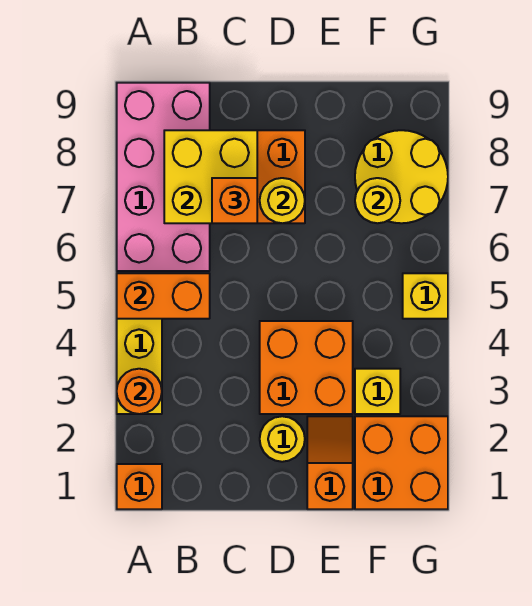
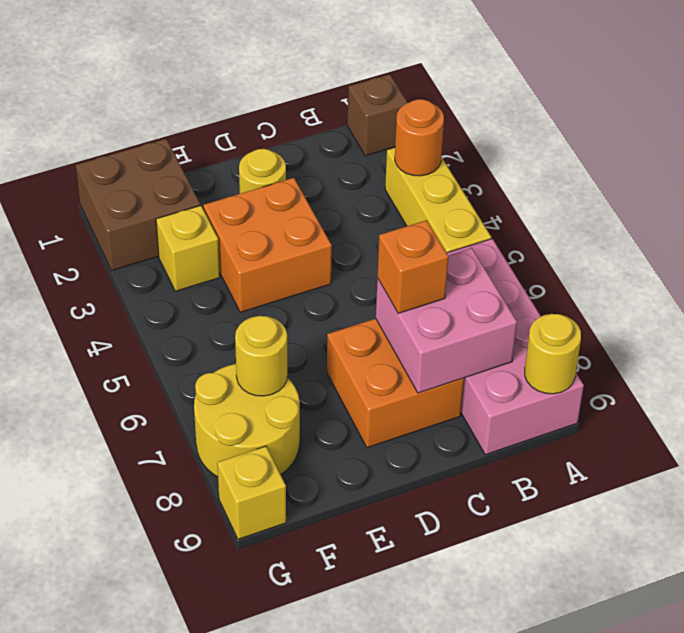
orange brick A1 level 1 -> brown brick A1 level 1
orange brick A5:B5 level 2 -> none
yellow brick B7:C8 level 2 -> pink brick B7:C8 level 2
yellow round brick D7 level 2 -> yellow round brick A9 level 2
orange slope E1:E2 level 1 top 1 -> none
orange brick F1:G2 level 1 -> brown brick F1:G2 level 1
yellow brick G5 level 1 -> yellow brick G9 level 1

